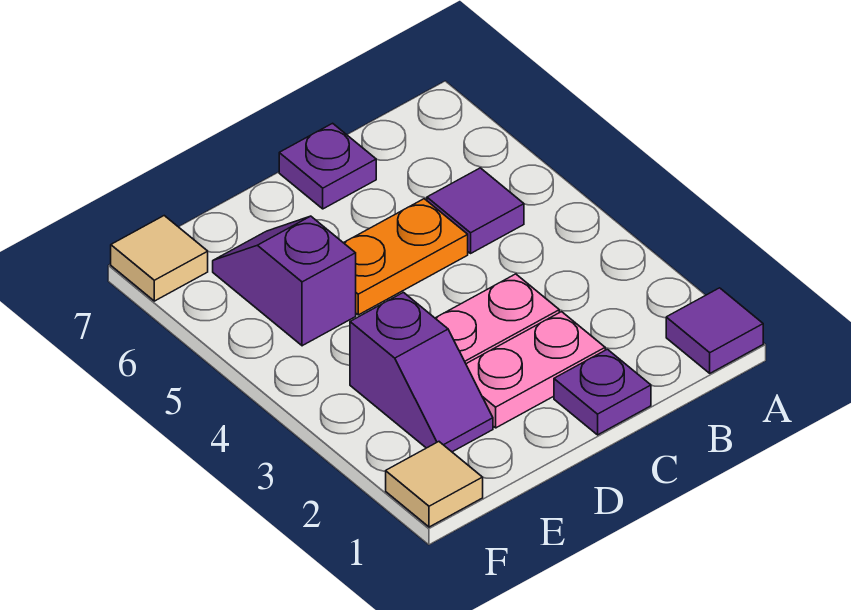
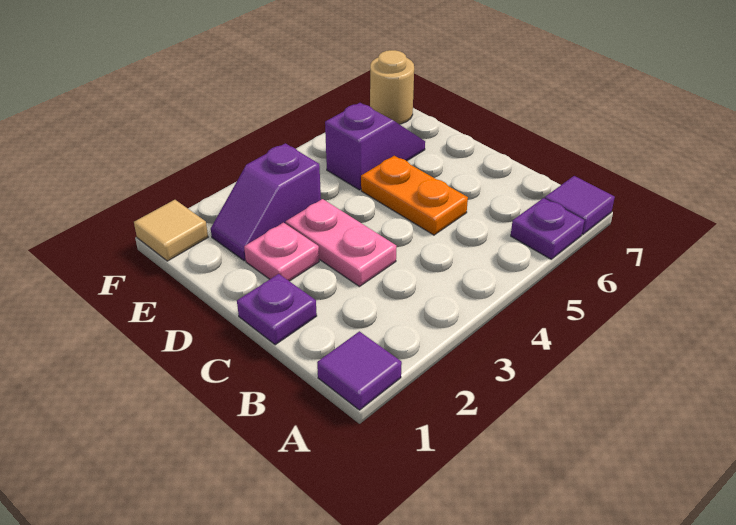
purple tile B5 level 1 -> purple tile A7 level 1
pink plate C2:D2 level 1 -> pink plate D2 level 1
purple plate C7 level 1 -> purple plate A6 level 1
tan tile F7 level 1 -> tan round brick F7 level 1

